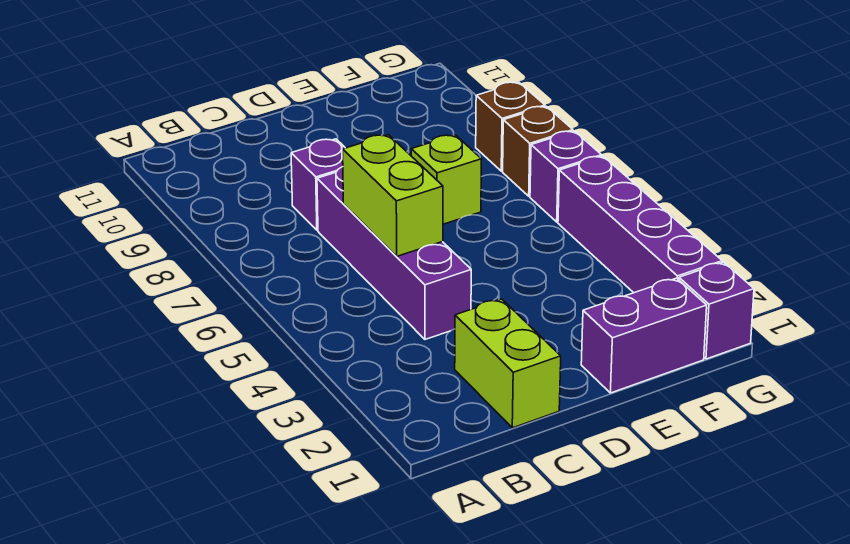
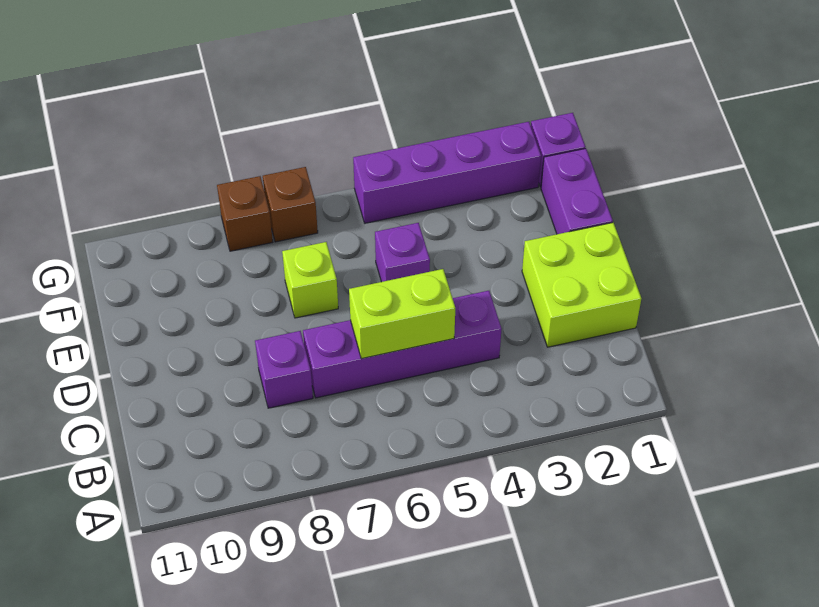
lime brick C1:C2 level 1 -> lime brick C1:D2 level 1
purple brick G6 level 1 -> purple brick E5 level 1

